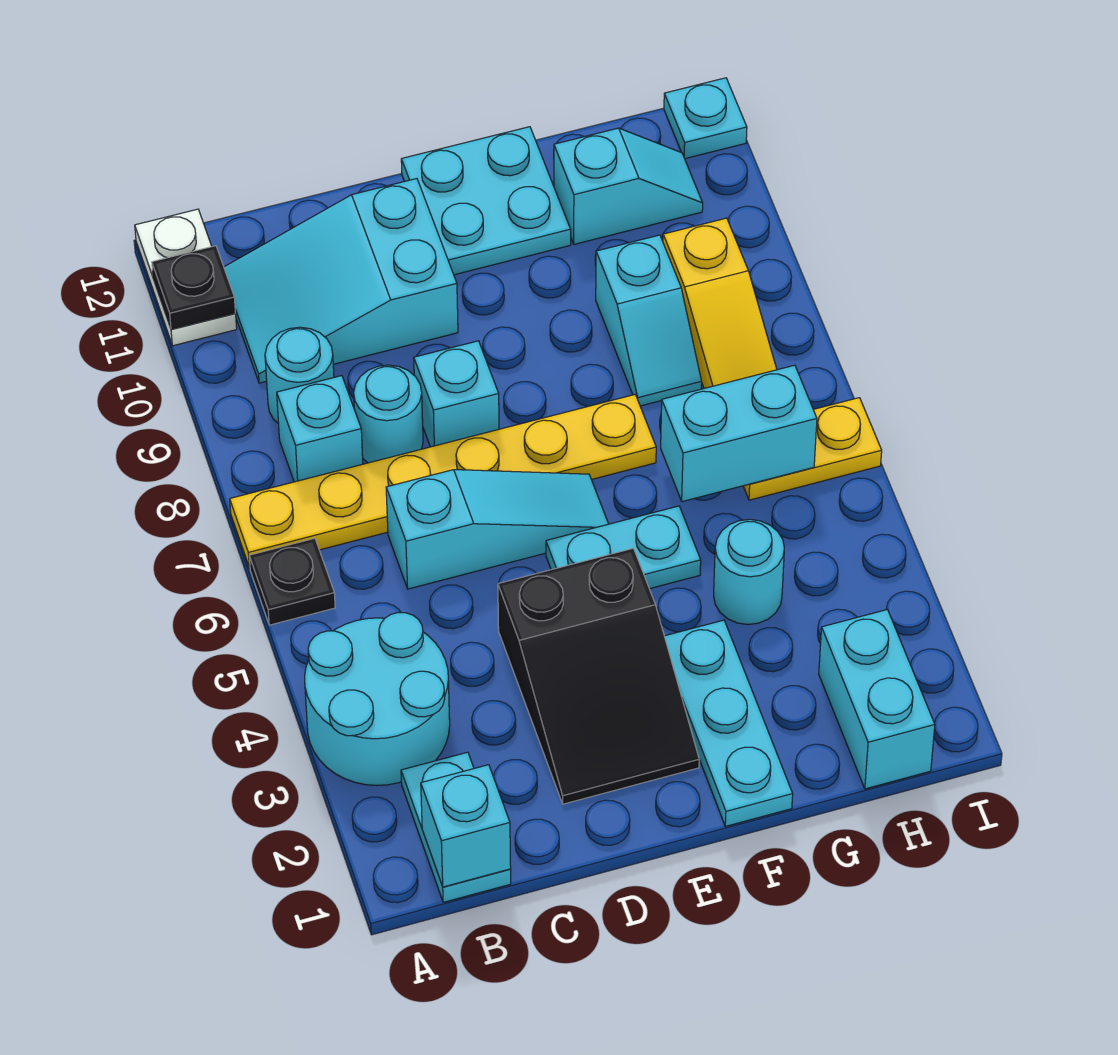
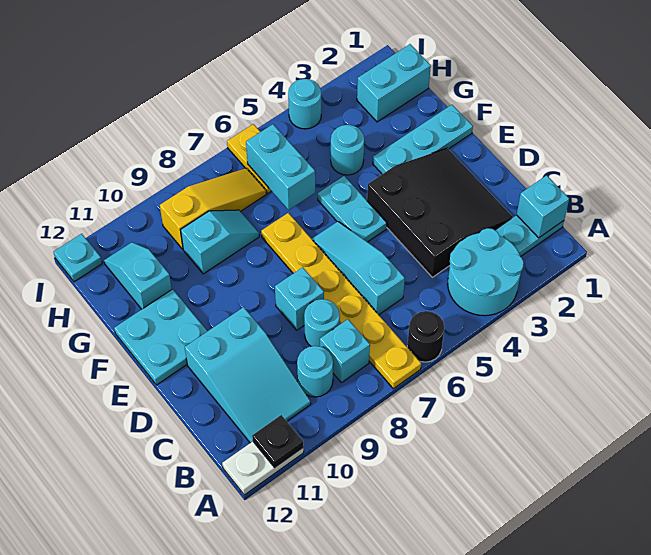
black plate A6 level 1 -> black round brick A6 level 1
black slope D2:E4 level 1 top 4 -> black slope C2:E4 level 1 top 4
none -> cyan round brick I4 level 1

